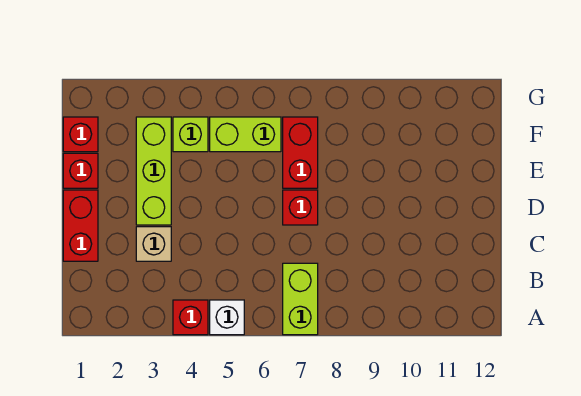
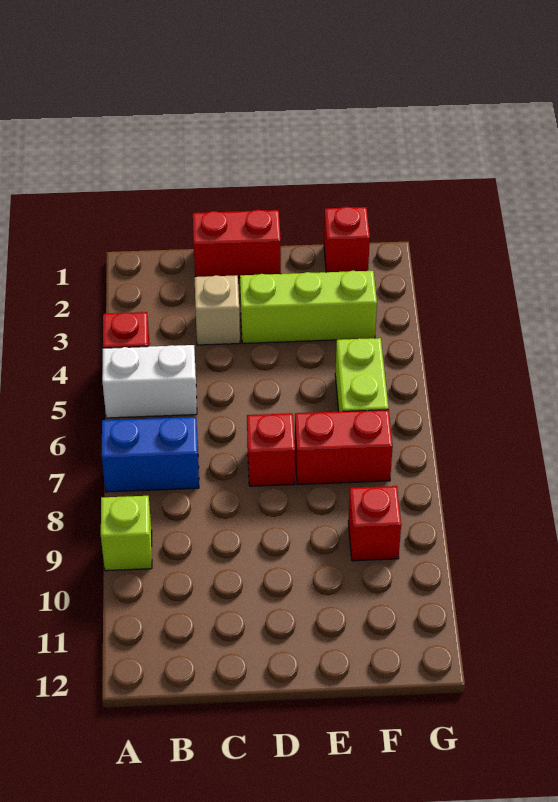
white brick A5 level 1 -> white brick A5:B5 level 1
lime brick A7:B7 level 1 -> blue brick A7:B7 level 1
red brick E1 level 1 -> red brick F9 level 1
lime brick F4 level 1 -> lime brick A9 level 1

